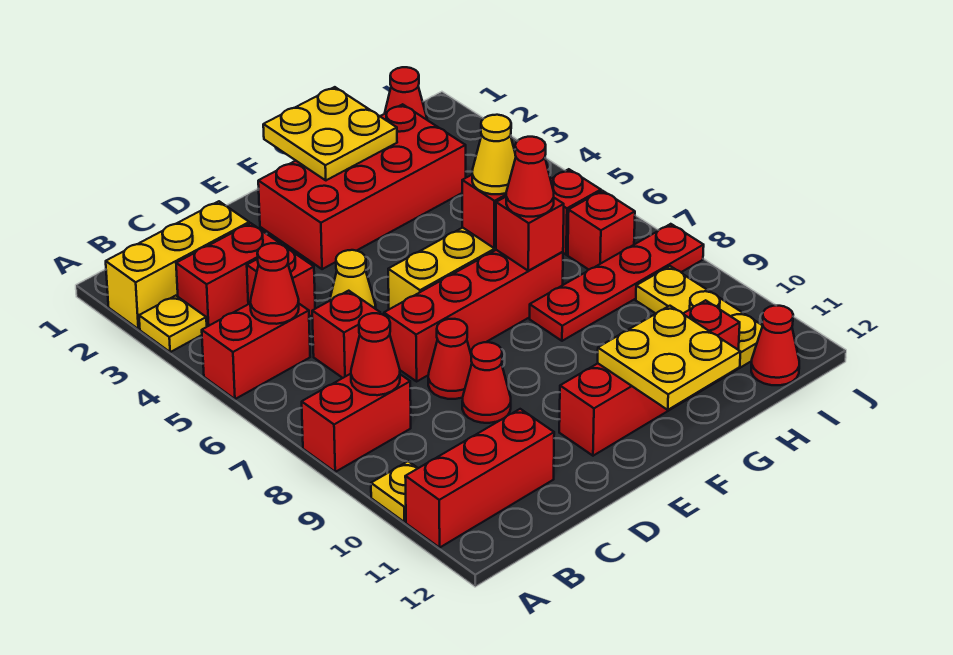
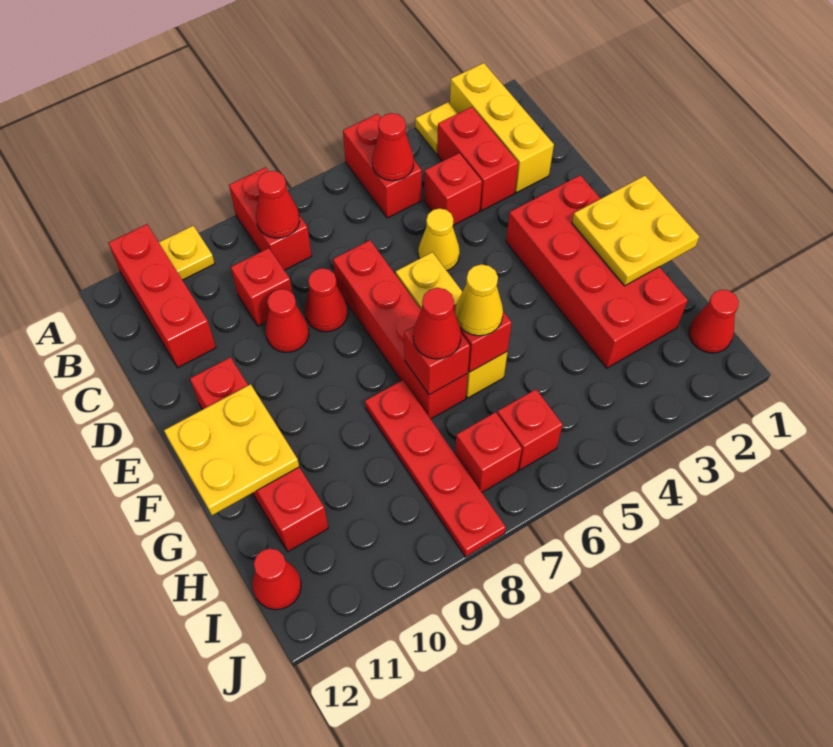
red brick C6 level 1 -> red brick C9 level 1
yellow plate I9:I11 level 1 -> none

